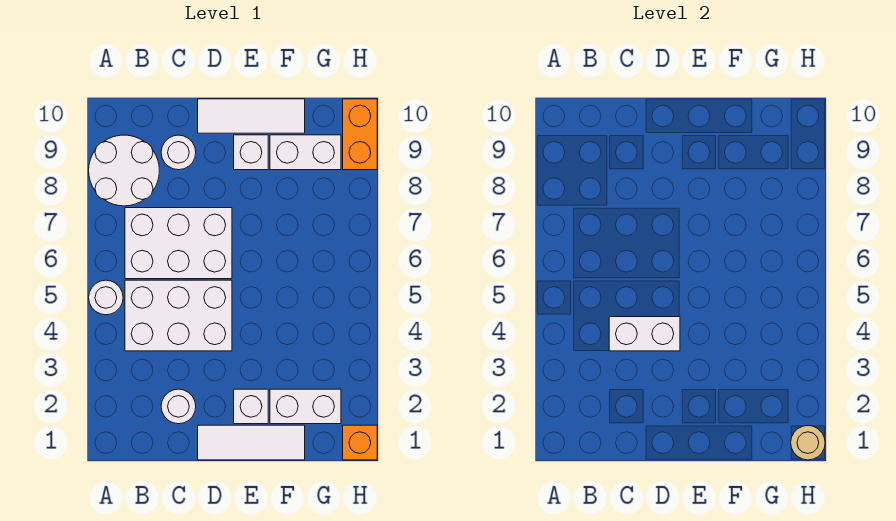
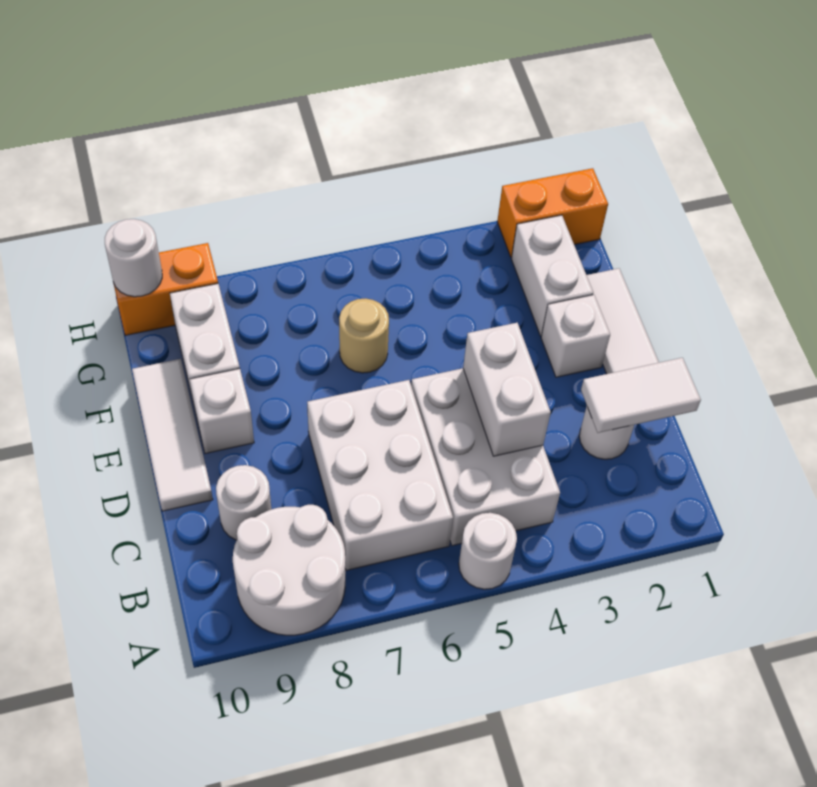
none -> white tile C1:C2 level 2
orange brick H1 level 1 -> orange brick H1:H2 level 1
tan round brick H1 level 2 -> tan round brick F6 level 1
none -> white round brick H10 level 2

